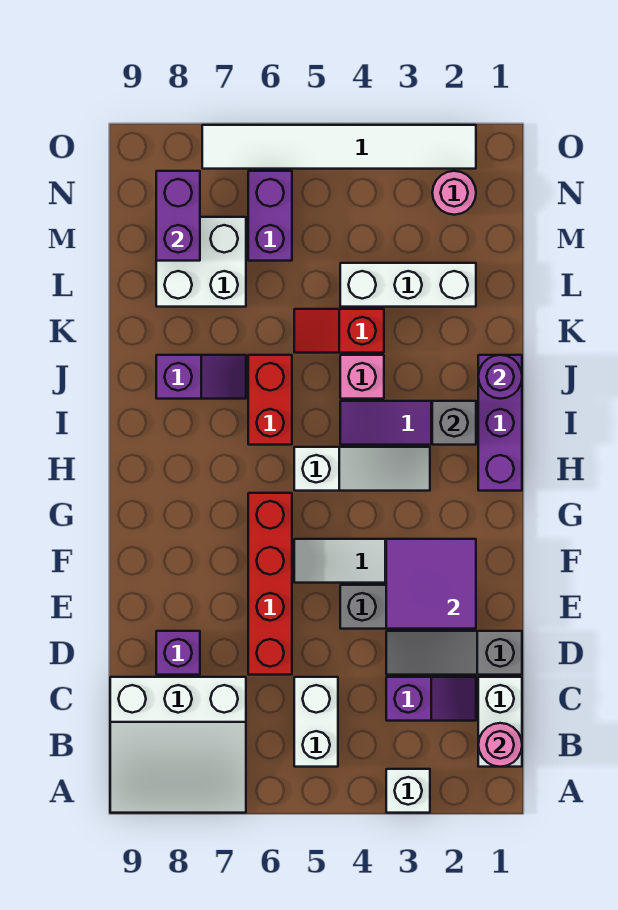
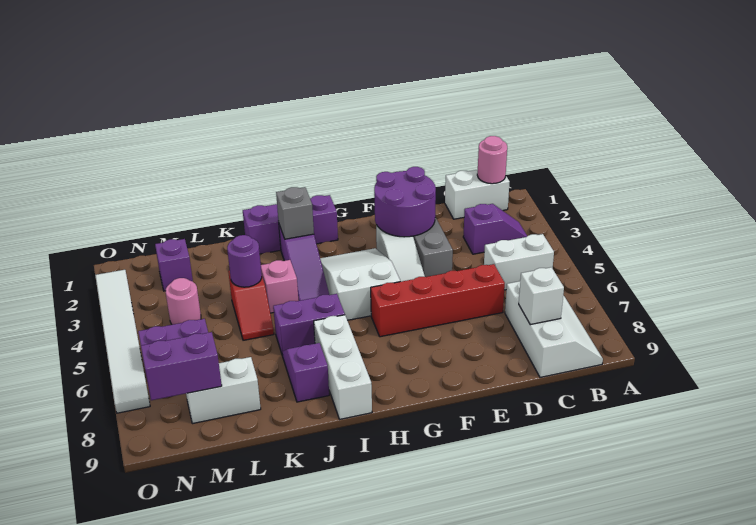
white brick A3 level 1 -> white brick C8 level 2
white slope A7:C9 level 1 top C -> white slope B7:C9 level 1 top C
purple slope C2:C3 level 1 top 3 -> purple slope B3:C3 level 1 top C
grey slope D1:D3 level 1 top 1 -> none
purple brick D8 level 1 -> purple brick M2 level 1
purple tile E2:F3 level 2 -> purple round brick E2:F3 level 2
white slope H3:H5 level 1 top 5 -> white slope G3:H5 level 1 top 5
red brick I6:J6 level 1 -> purple brick I6:J6 level 1
purple round brick J1 level 2 -> purple round brick K4 level 2
white brick L2:L4 level 1 -> white brick I7:I9 level 1
white brick L7:M8 level 1 -> white brick L8:M8 level 1
pink round brick N2 level 1 -> pink round brick M4 level 1

